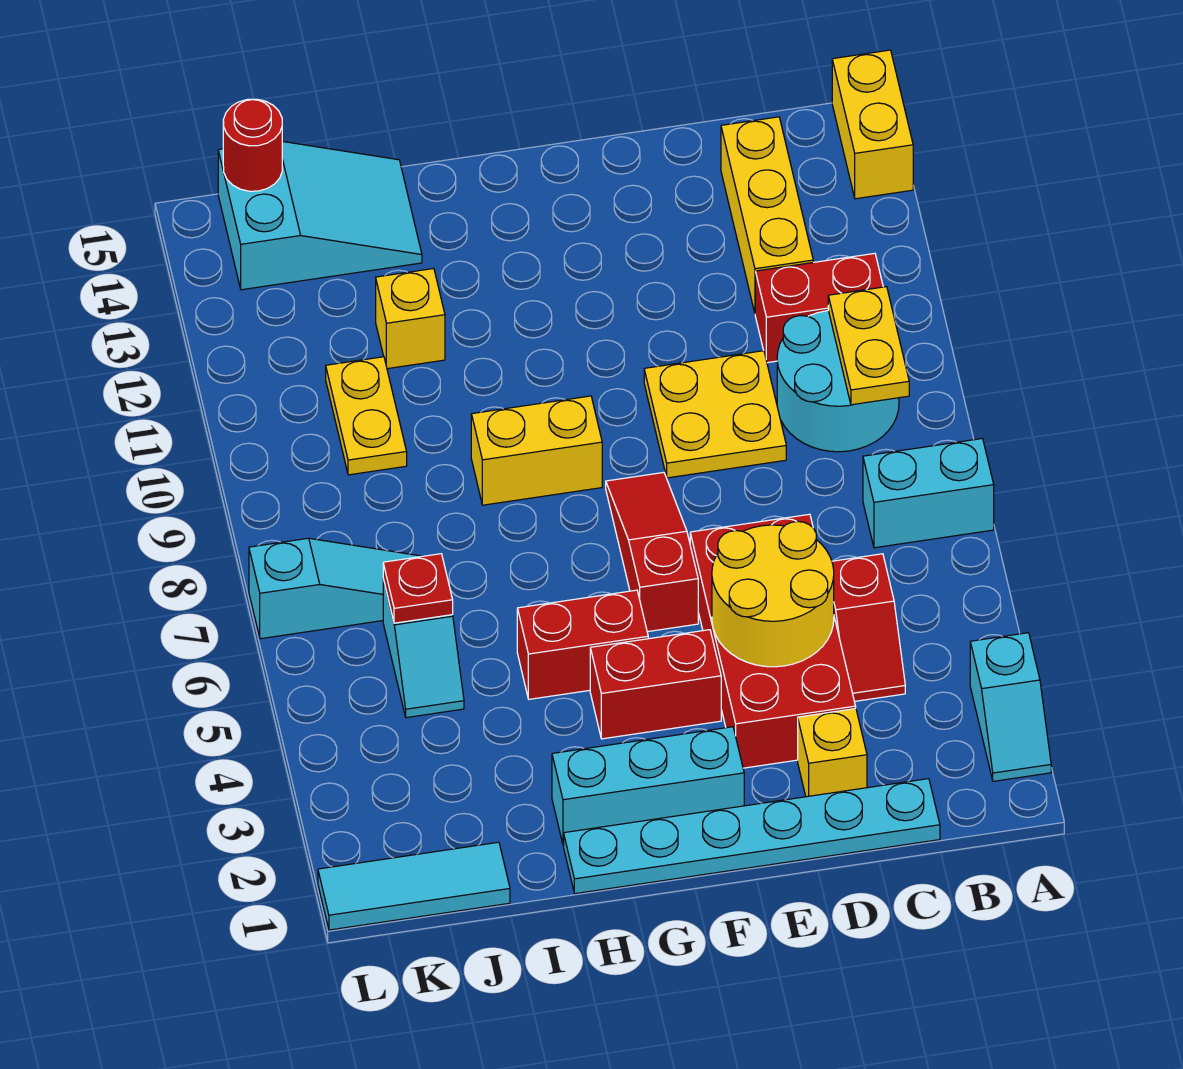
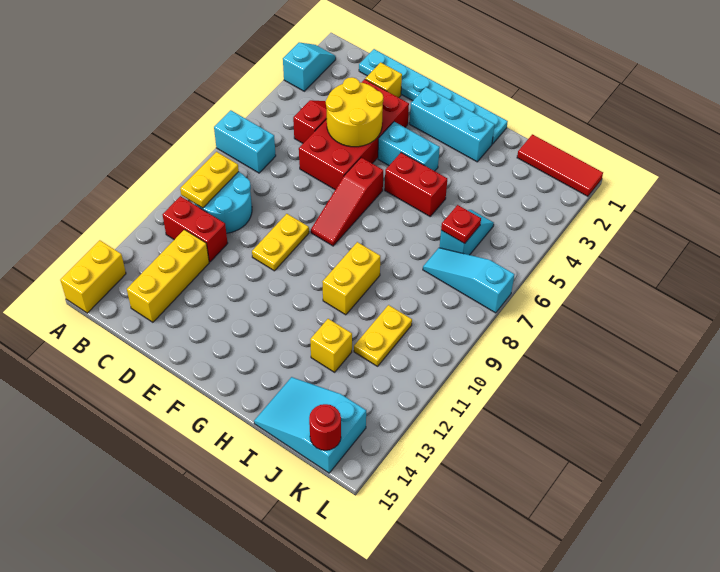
yellow plate D9:E10 level 1 -> yellow plate E9:E10 level 1
red brick F4:G4 level 1 -> cyan brick F4:G4 level 1
yellow brick G9:H9 level 1 -> yellow brick H9:H10 level 1
cyan tile J1:L1 level 1 -> red tile J1:L1 level 1

